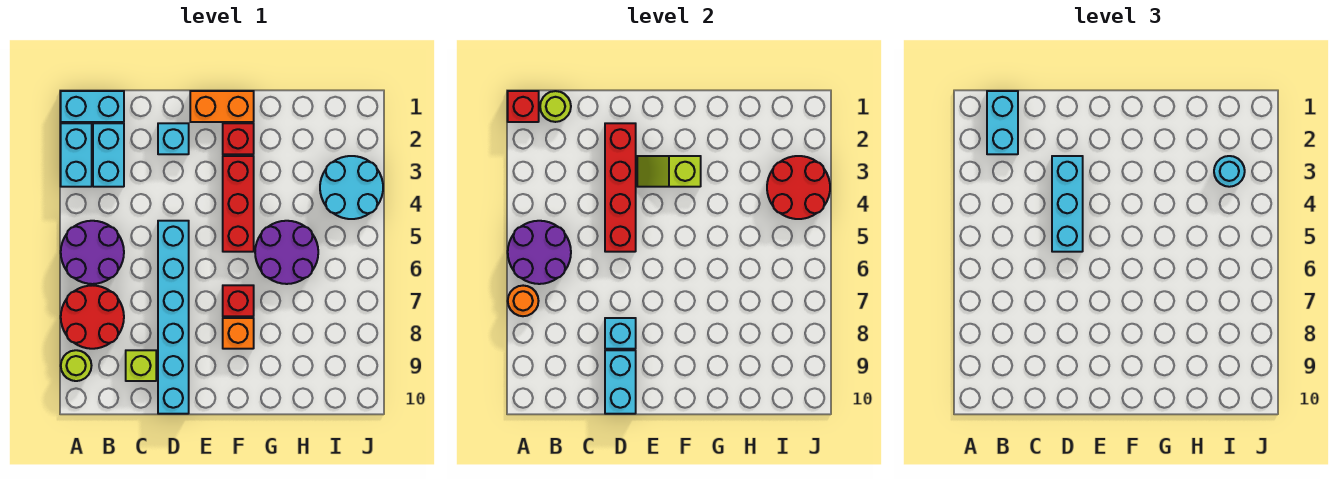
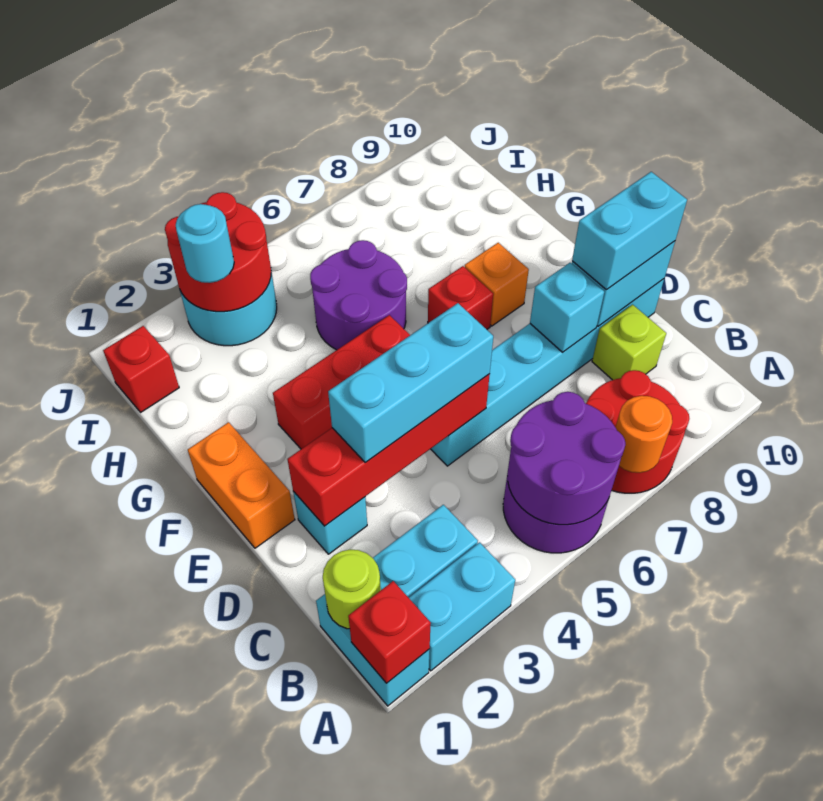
lime round brick A9 level 1 -> none
cyan brick B1:B2 level 3 -> cyan brick D9:D10 level 3
lime slope E3:F3 level 2 top F -> none
red brick F2 level 1 -> red brick I1 level 1

